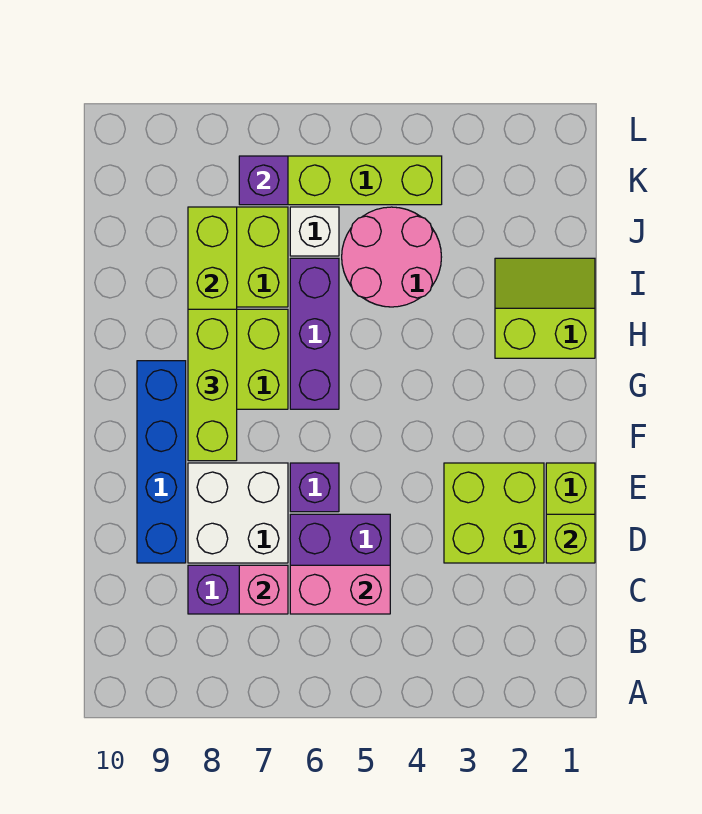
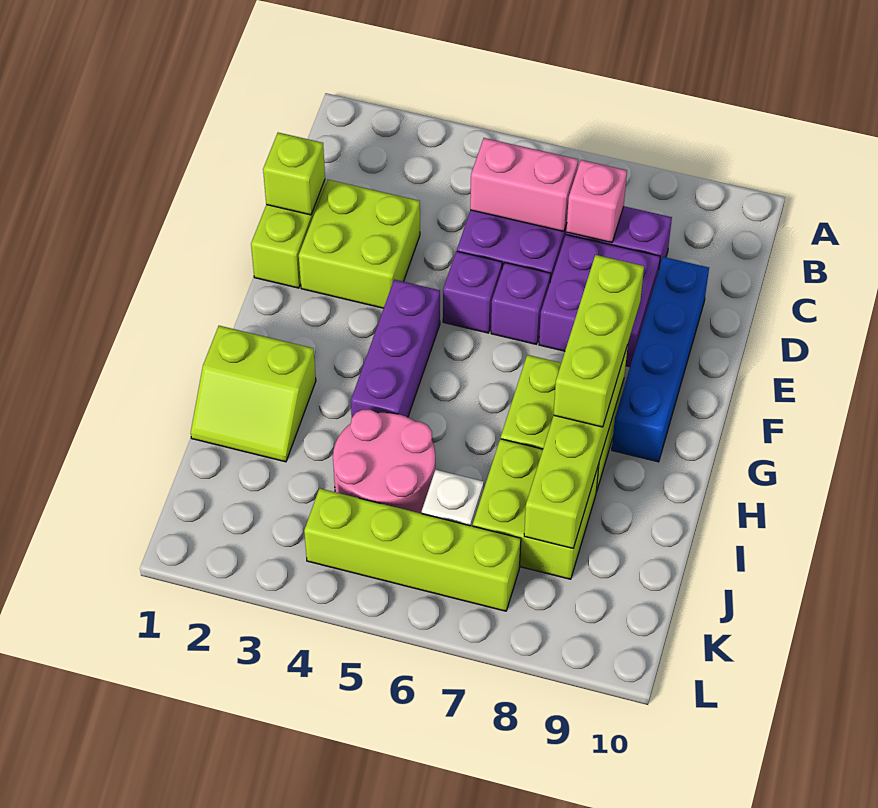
white brick D7:E8 level 1 -> purple brick D7:E8 level 1
purple brick G6:I6 level 1 -> purple brick F4:H4 level 1
purple brick K7 level 2 -> purple brick E5 level 1

